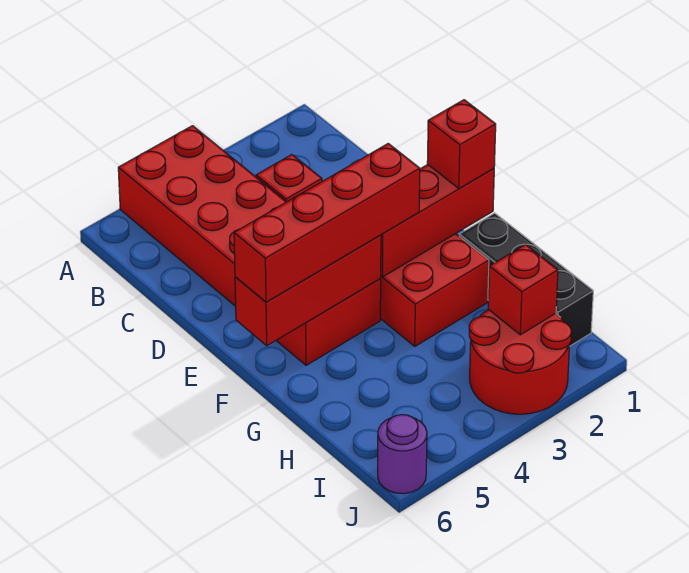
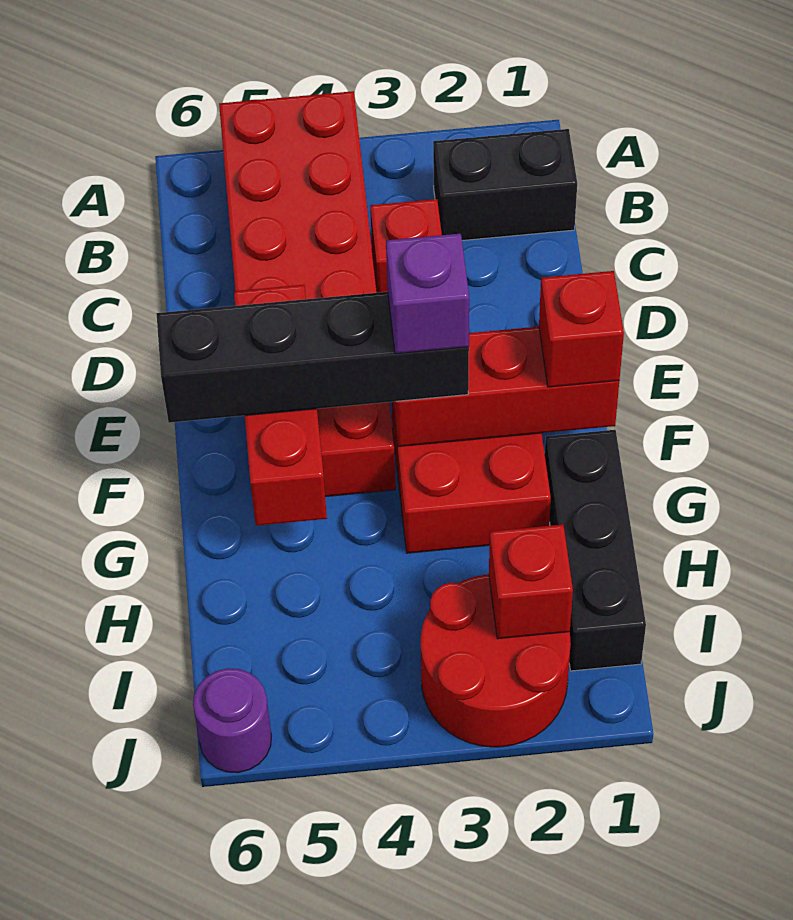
none -> black brick B1:B2 level 1
red brick F3:F6 level 3 -> black brick F3:F6 level 3
none -> purple brick F3 level 4
red brick F4:F6 level 2 -> red brick E5:G5 level 2

